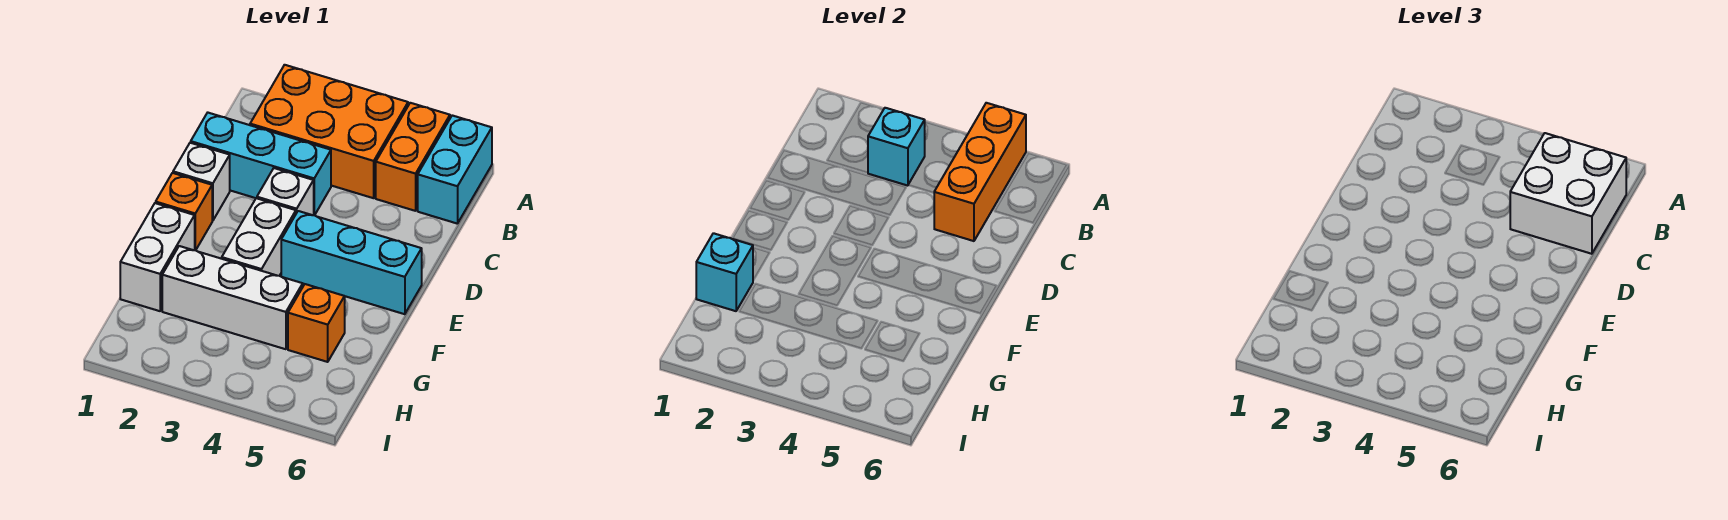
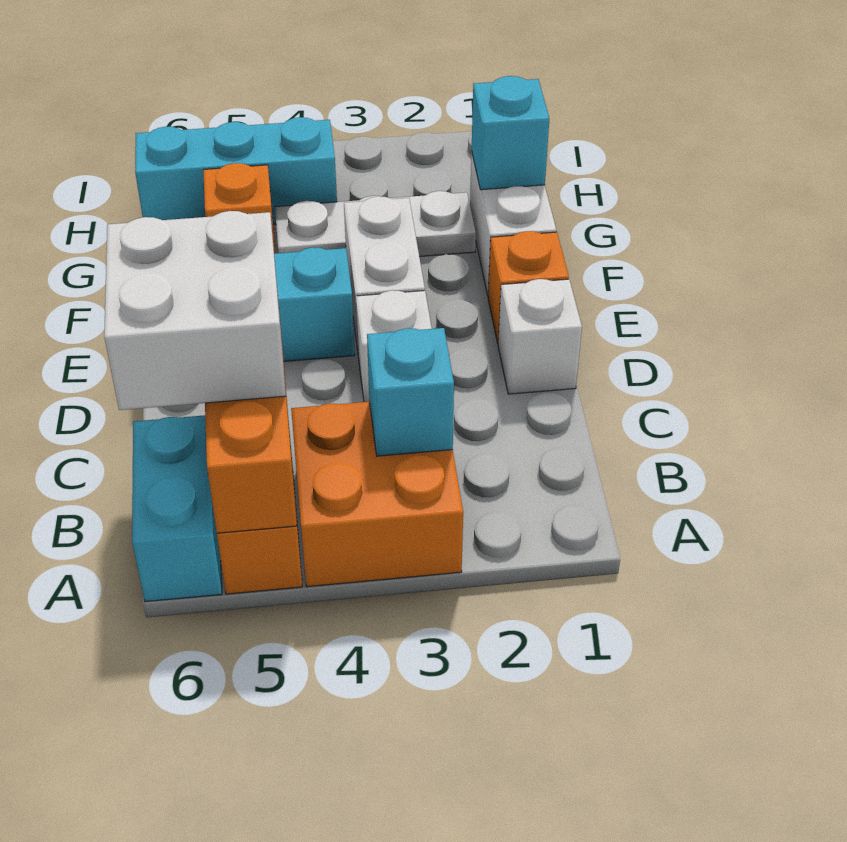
orange brick A2:B4 level 1 -> orange brick A3:B4 level 1
cyan brick C1:C3 level 1 -> cyan brick H4:H6 level 1
white brick G2:G4 level 1 -> white plate G2:G4 level 1

